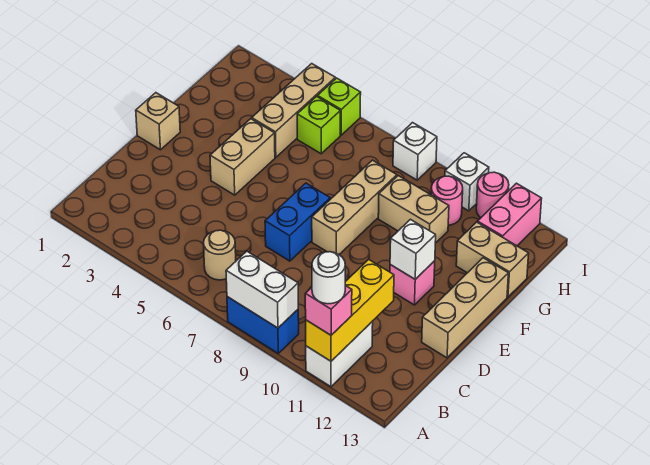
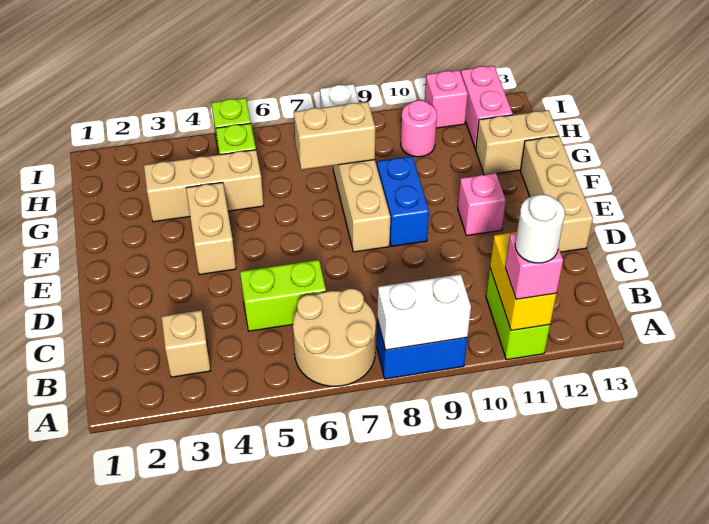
white brick A11:B11 level 1 -> lime brick A11:B11 level 1
yellow brick A11:C11 level 2 -> yellow brick A11:B11 level 2
tan round brick B6 level 1 -> tan round brick A6:B7 level 1
none -> lime brick C5:C6 level 1
blue brick D7:E7 level 1 -> blue brick E9:F9 level 1
tan brick E1 level 1 -> tan brick B3 level 1
white brick E11 level 2 -> none
tan brick G4:I4 level 1 -> tan brick G3:G5 level 1
tan brick G9:G10 level 1 -> tan brick G7:G8 level 2
white brick I10 level 1 -> none
pink round brick I11 level 1 -> pink brick I11 level 1

